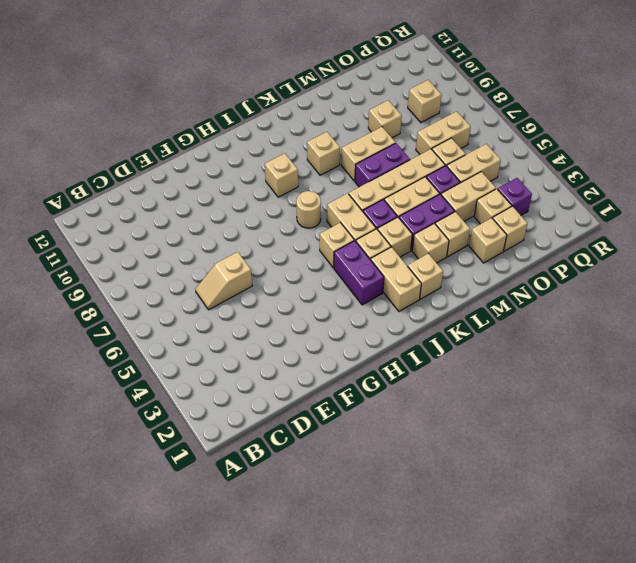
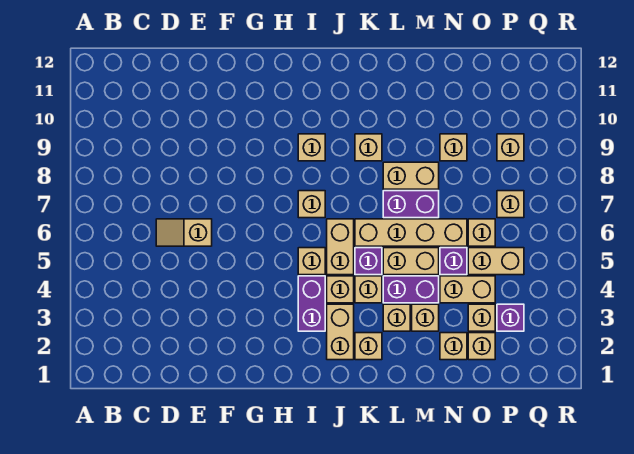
tan round brick I7 level 1 -> tan brick I7 level 1
tan brick O7:P7 level 1 -> tan brick P7 level 1

